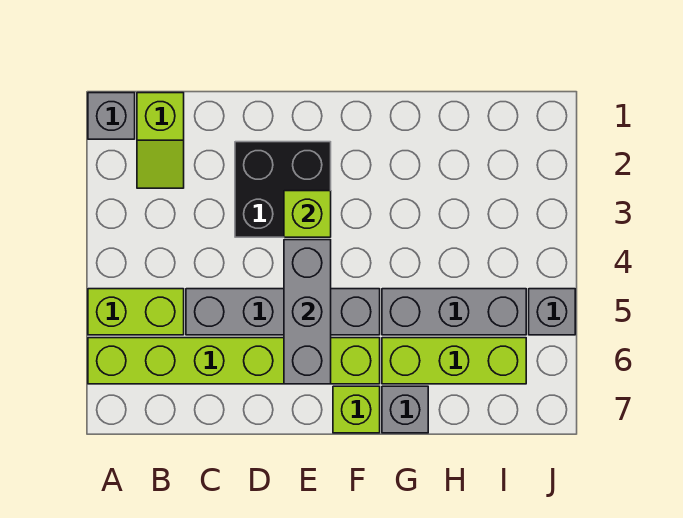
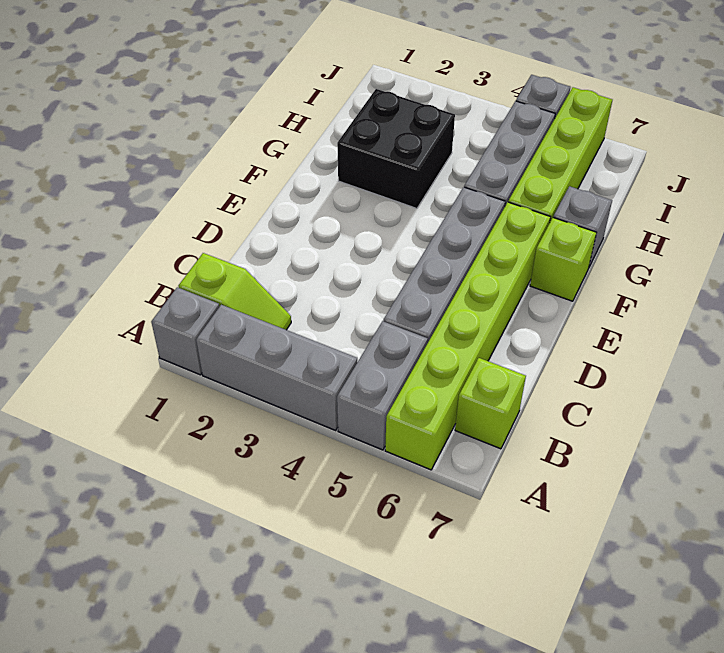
lime brick A5:B5 level 1 -> grey brick A5:B5 level 1
black brick D2:E3 level 1 -> black brick G2:H3 level 1
lime brick E3 level 2 -> lime brick B7 level 1
grey brick E4:E6 level 2 -> grey brick A2:A4 level 1
lime brick G6:I6 level 1 -> lime brick G6:J6 level 1

